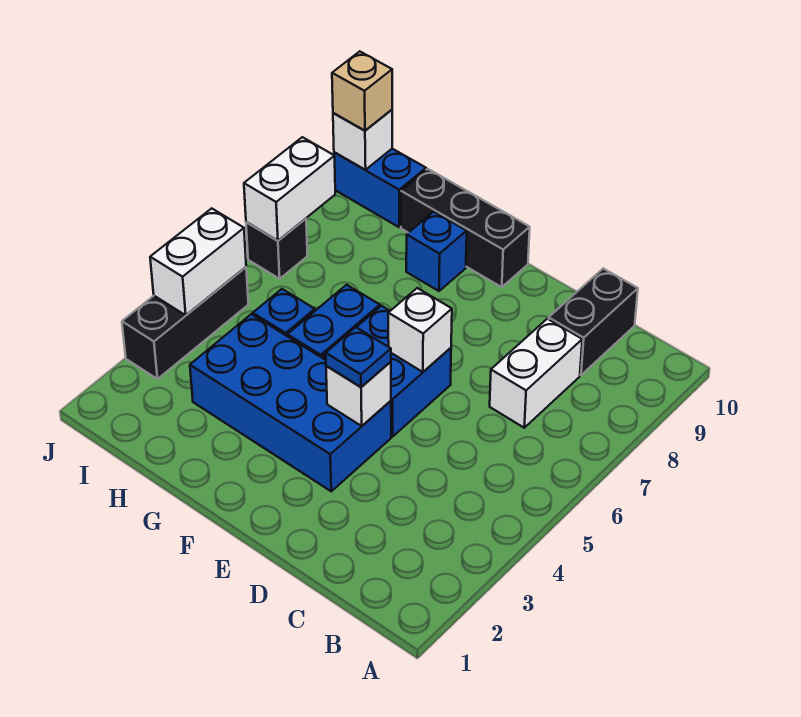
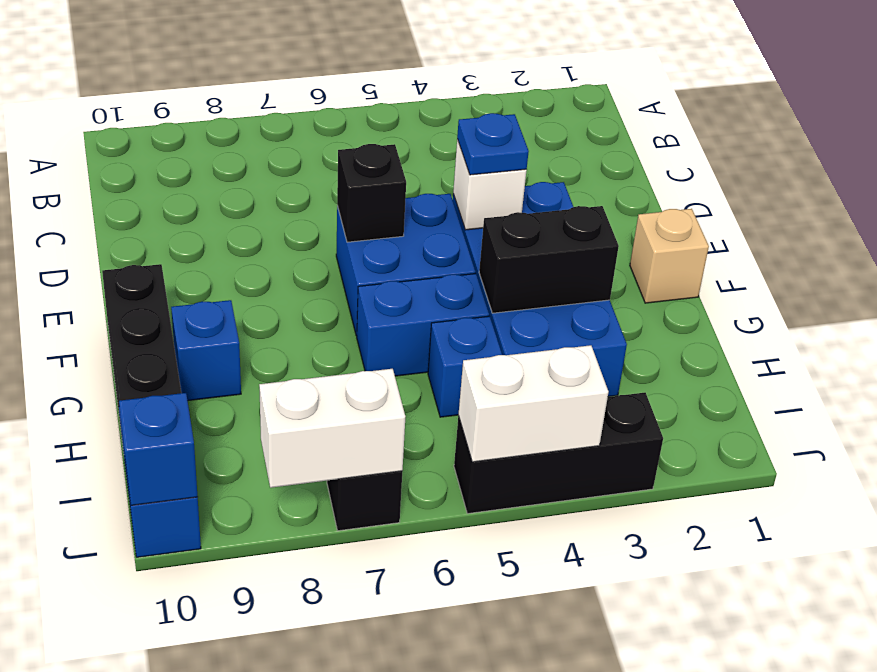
white brick C7:C8 level 1 -> none
black brick C9:C10 level 1 -> black brick G3:G4 level 2
white brick E6 level 2 -> black brick E6 level 2
white brick J10 level 2 -> blue brick J10 level 2
tan brick J10 level 3 -> tan brick F1 level 1

